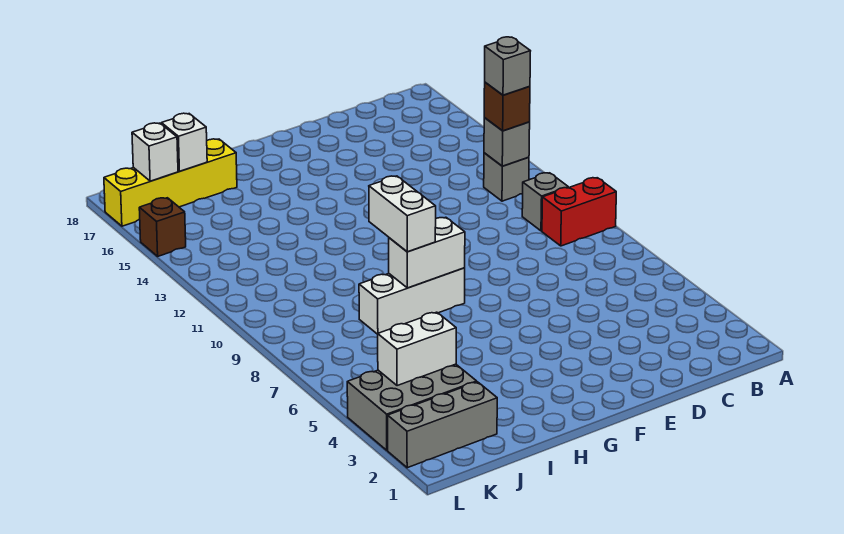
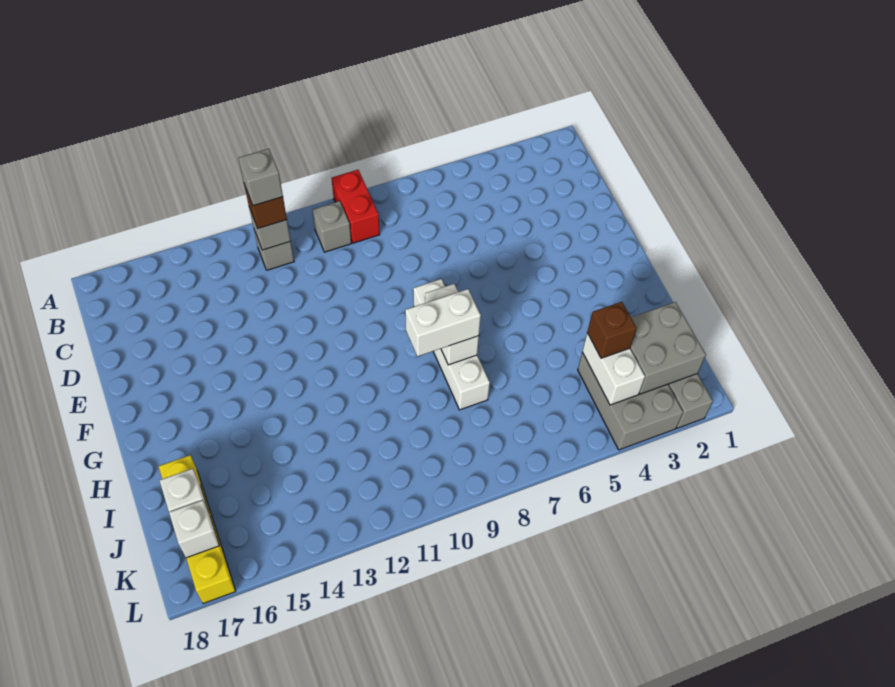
white brick G8:I8 level 1 -> white brick F8:I8 level 1
none -> grey brick J2:K3 level 2
brown brick L15 level 1 -> brown brick J4 level 3

